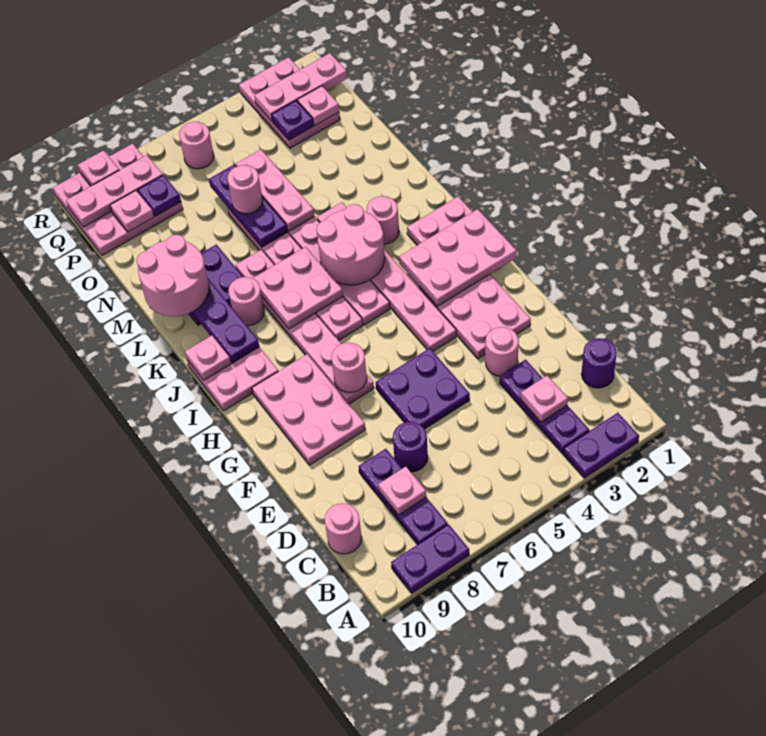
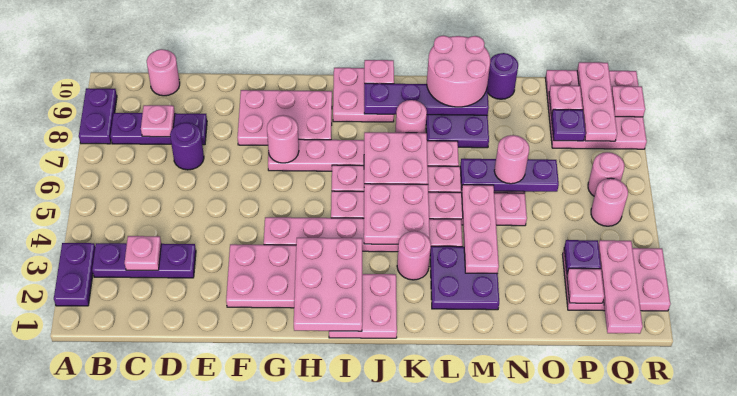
purple round brick C1 level 1 -> purple round brick N10 level 1
pink round brick E3 level 1 -> pink round brick Q5 level 1
purple plate E5:F6 level 1 -> purple plate L2:M3 level 1
pink round brick J4:K5 level 2 -> pink plate J4:K5 level 2
pink plate M5:O5 level 2 -> pink plate M3:M5 level 2

